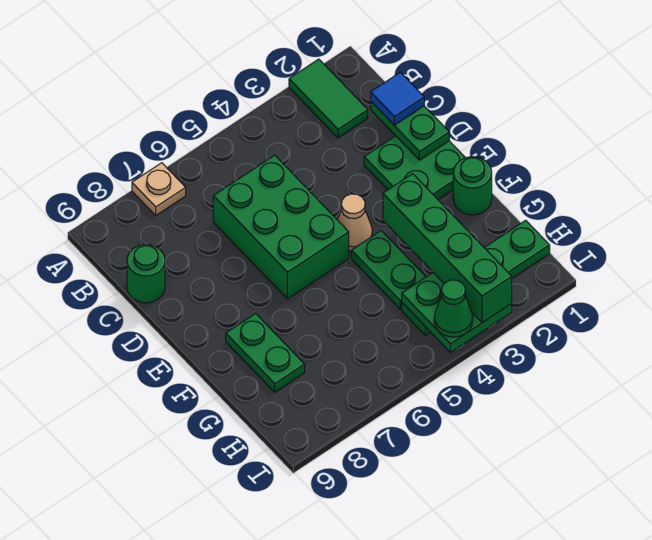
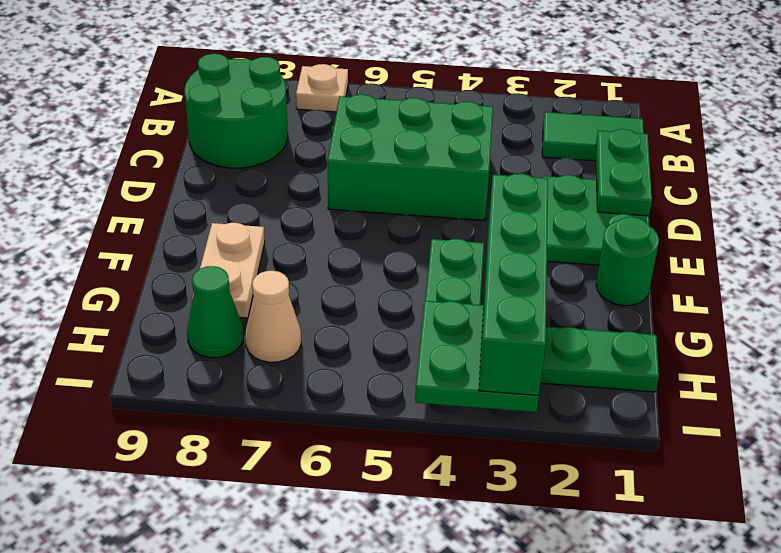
green tile A2:B2 level 1 -> green tile B1:B2 level 1
blue tile C1 level 3 -> none
green brick C5:E6 level 1 -> green brick C4:D6 level 1
green round brick C9 level 1 -> green round brick B8:C9 level 1
tan cone E4 level 1 -> tan cone H7 level 1
green plate F8:G8 level 1 -> tan plate F8:G8 level 1
green cone I4 level 3 -> green cone H8 level 1

